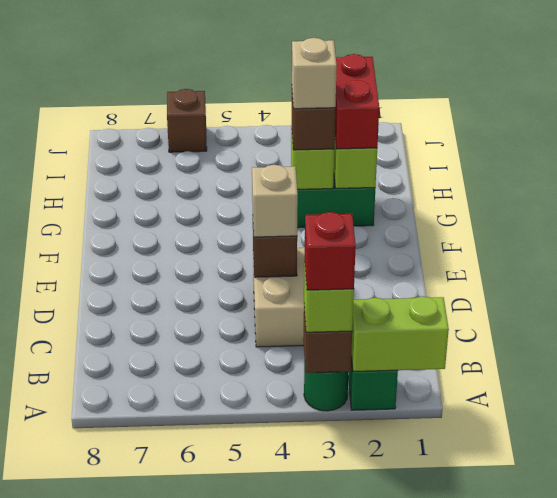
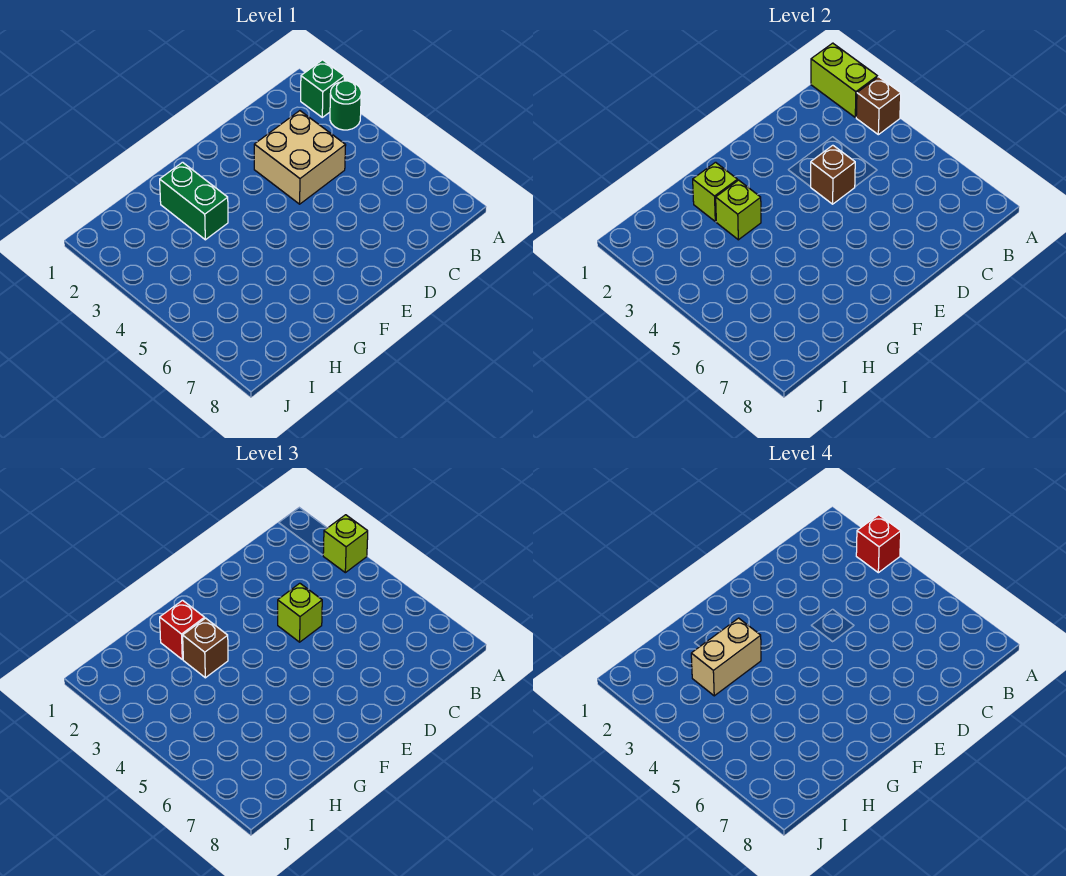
tan brick D4 level 3 -> lime brick D4 level 3
red brick G2:H2 level 3 -> red brick G2 level 3
tan brick G3 level 4 -> tan brick G3:H3 level 4
brown brick J6 level 1 -> none

